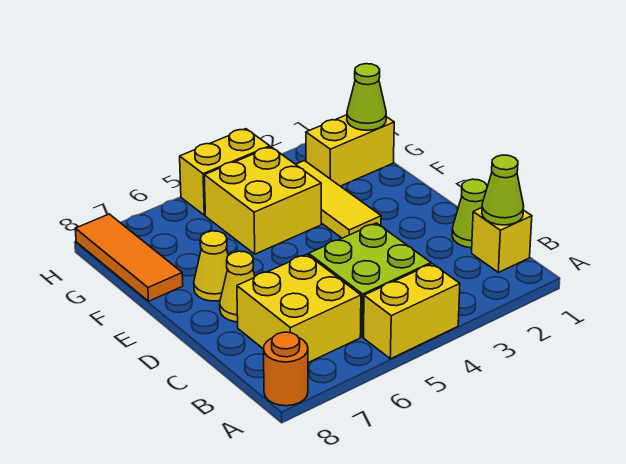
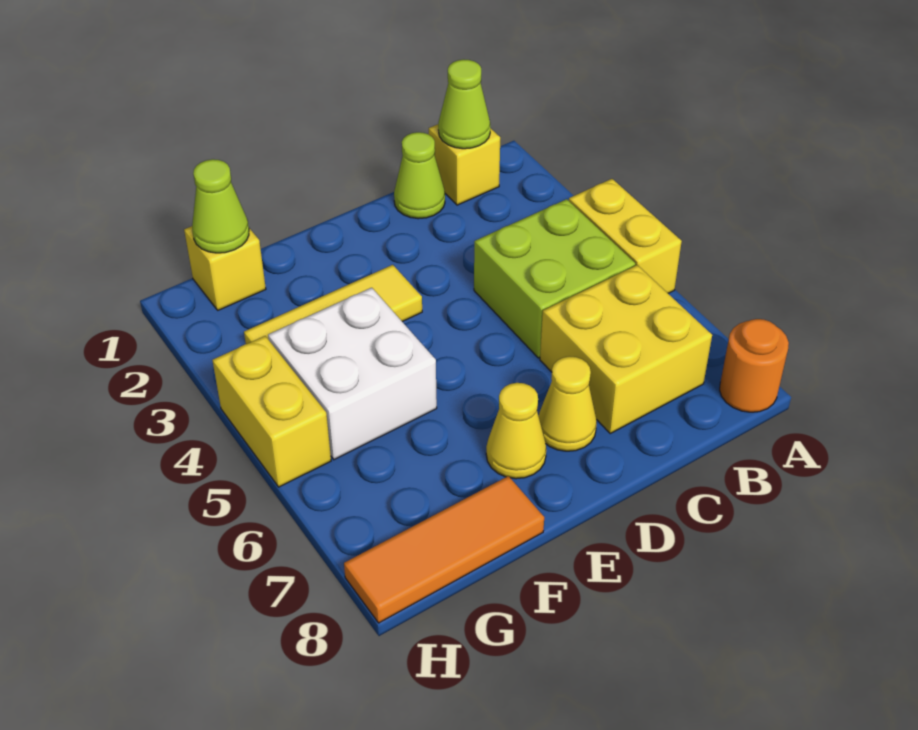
yellow brick F4:G5 level 1 -> white brick F4:G5 level 1
yellow brick G1:G2 level 1 -> yellow brick G1 level 1

